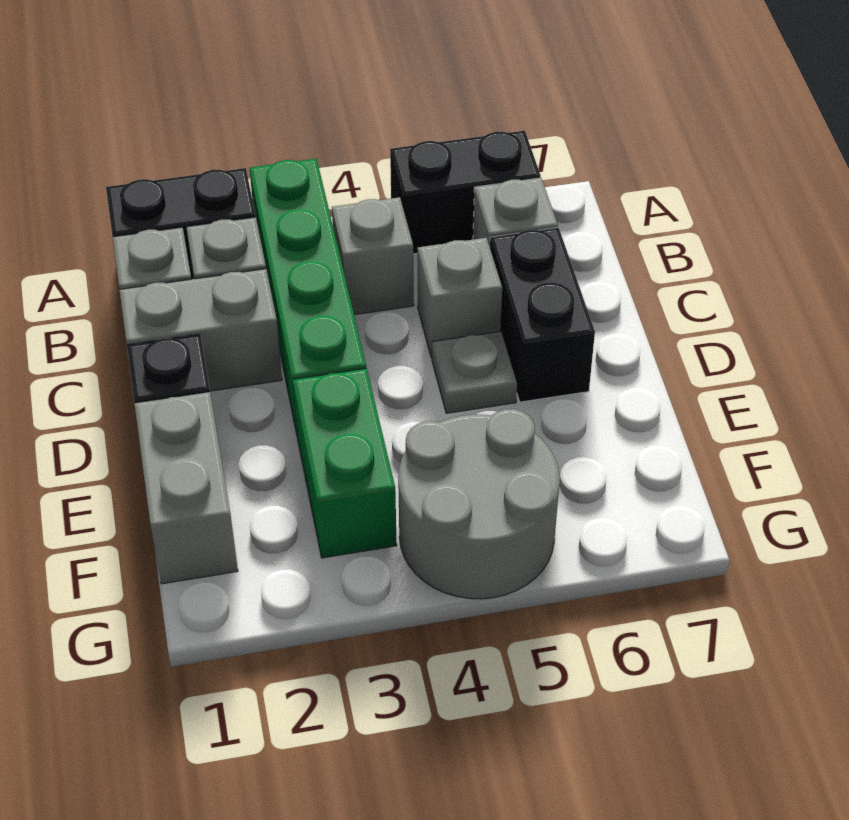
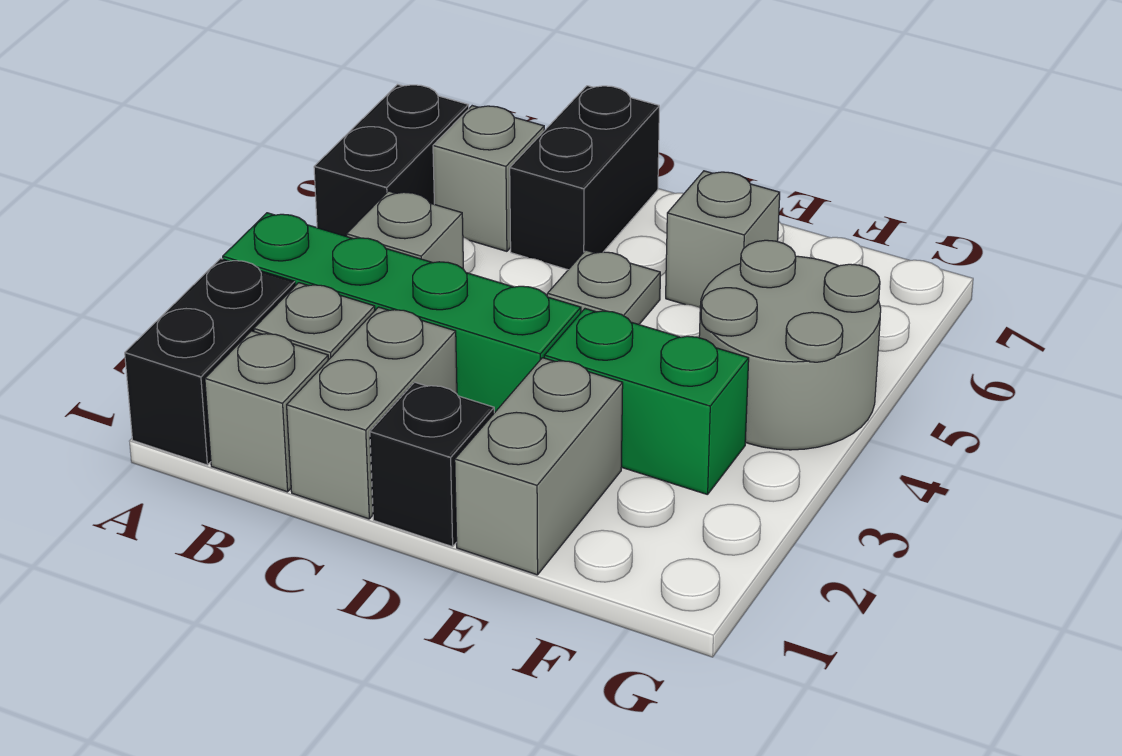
grey brick C5 level 1 -> grey brick E6 level 1
black brick C6:D6 level 1 -> black brick C6:C7 level 1
grey brick E1:F1 level 1 -> grey brick E1:E2 level 1

